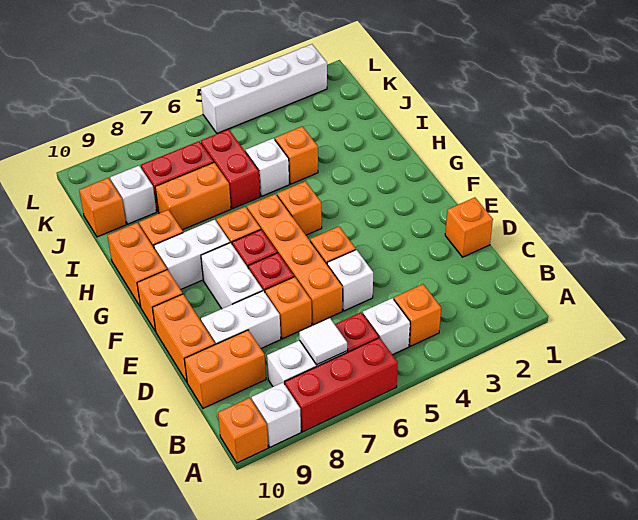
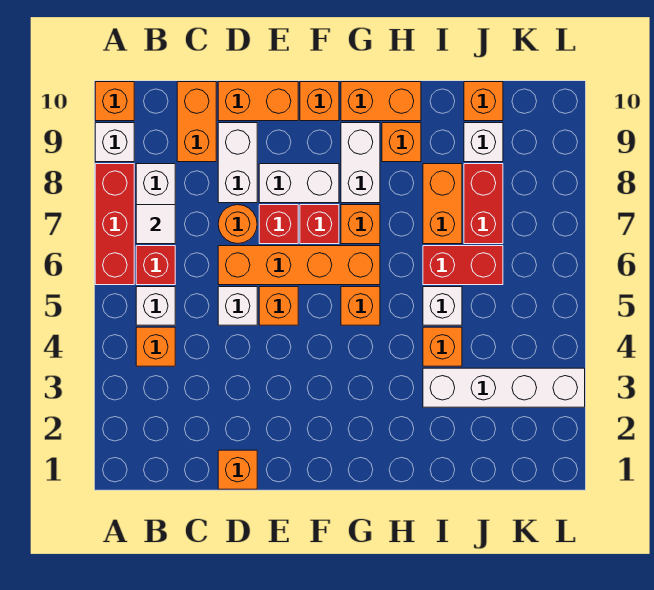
orange brick D7 level 1 -> orange round brick D7 level 1
white brick L2:L5 level 1 -> white brick I3:L3 level 1

